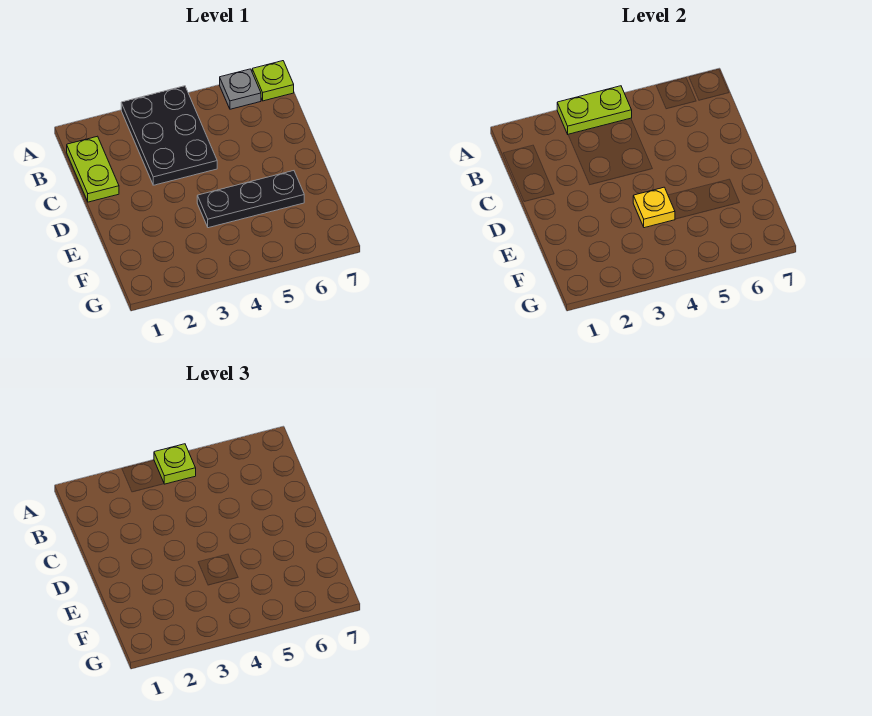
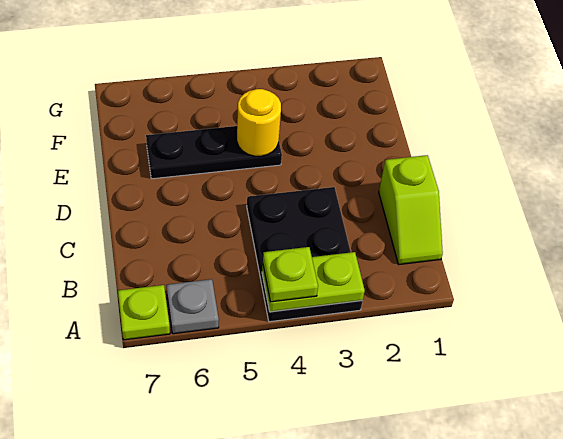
lime plate B1:C1 level 1 -> lime slope B1:C1 level 1 top C
yellow plate E4 level 2 -> yellow round brick E4 level 2

